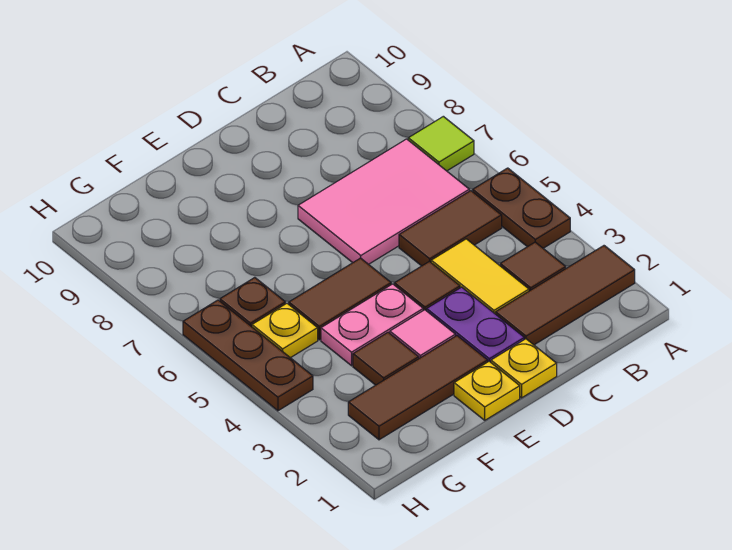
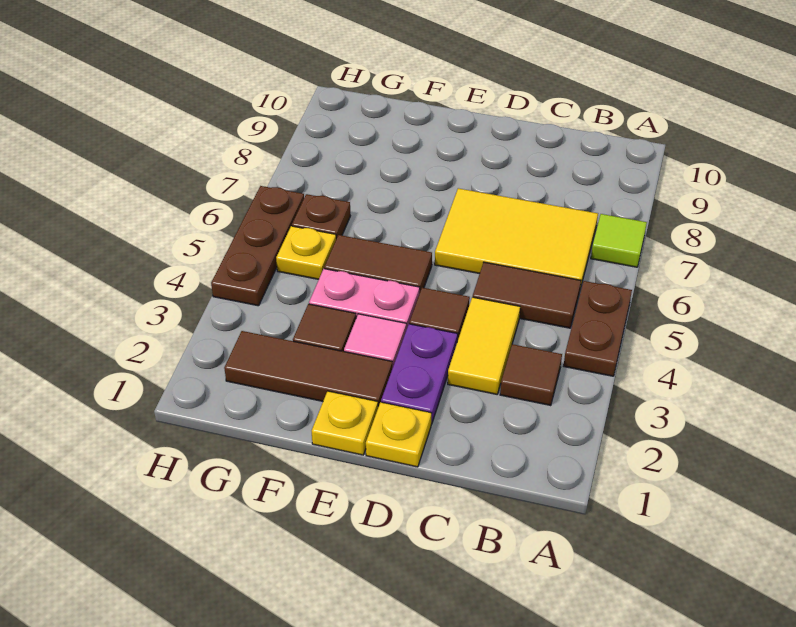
brown tile A2:C2 level 1 -> none
pink tile B6:D7 level 1 -> yellow tile B6:D7 level 1

